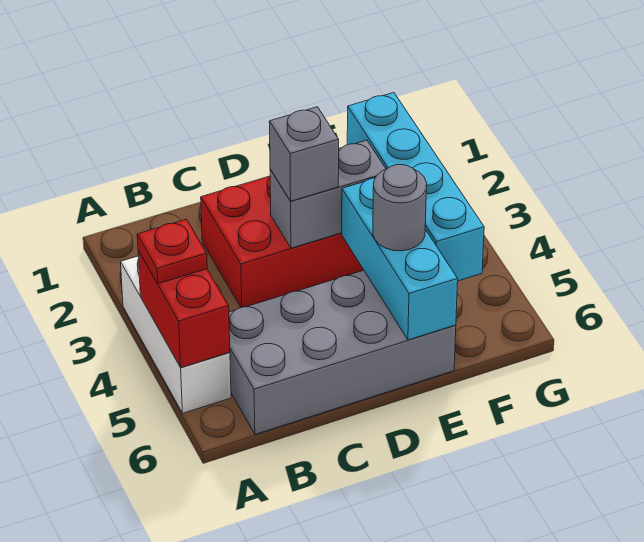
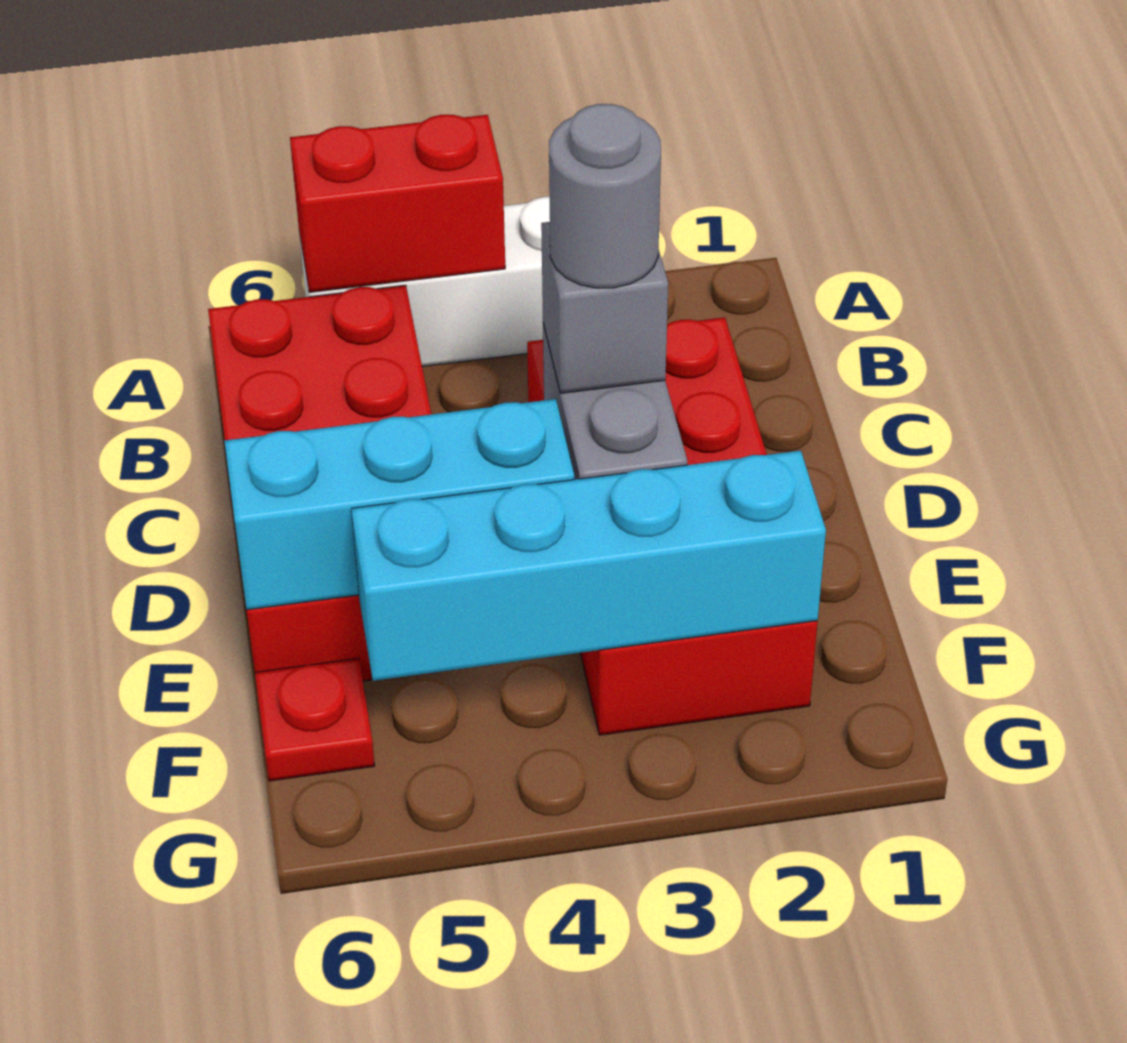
red plate A4 level 3 -> red plate F6 level 1
grey brick B5:E6 level 1 -> red brick B5:E6 level 1
grey round brick E5 level 3 -> grey round brick D3 level 4

